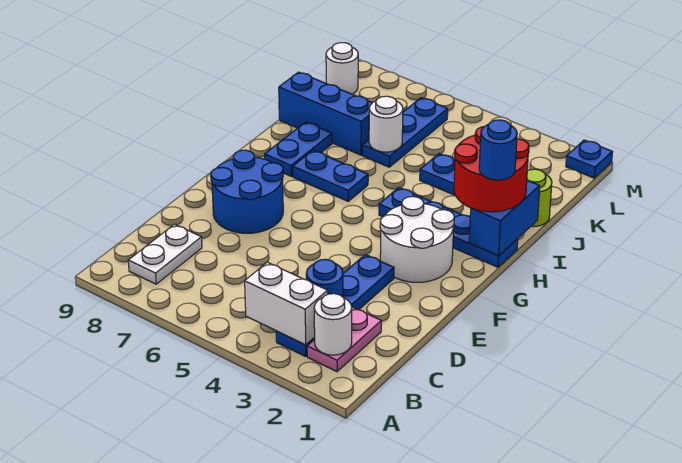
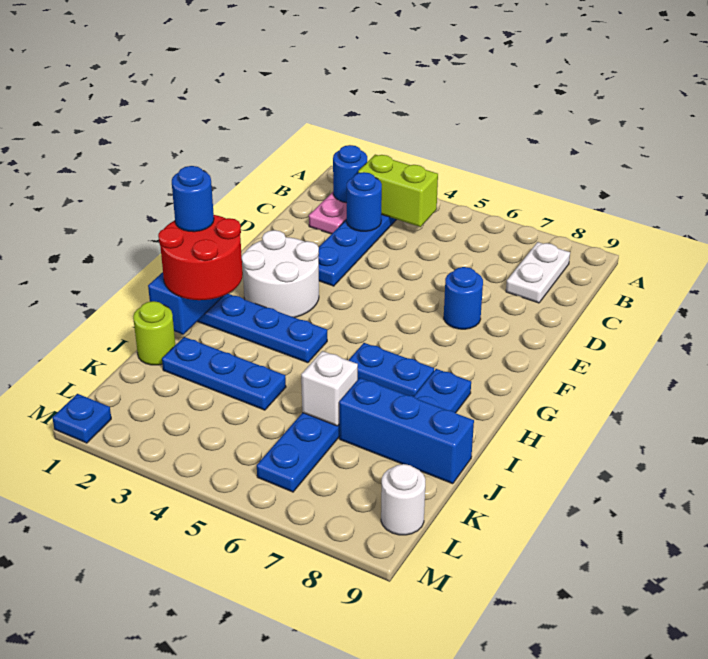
white round brick B2 level 2 -> blue round brick B2 level 2
white brick B3:B4 level 2 -> lime brick B3:B4 level 2
blue round brick E7:F8 level 1 -> blue round brick E7 level 1
white round brick J6 level 2 -> white brick J6 level 2

